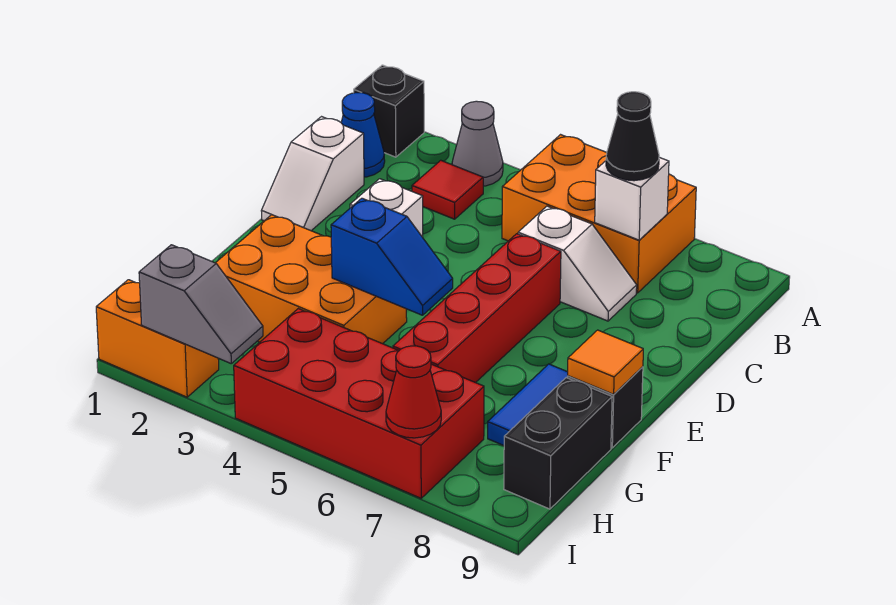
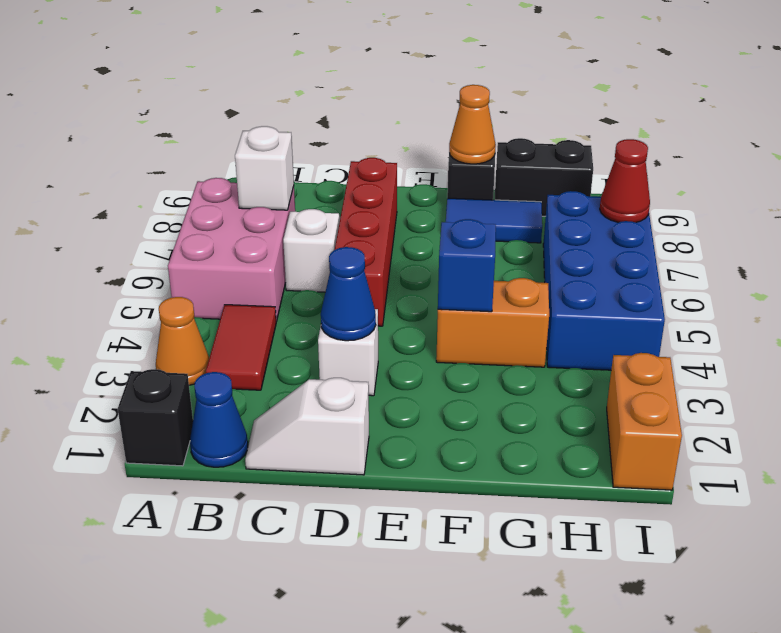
grey cone A3 level 1 -> orange cone A3 level 1
orange brick A5:B7 level 1 -> pink brick A5:B7 level 1
red tile B3 level 1 -> red tile B3:B4 level 1
black cone B7 level 3 -> none
white slope C1:D1 level 1 top C -> white slope C1:D1 level 1 top D
none -> blue cone D3 level 2
red brick D6:G6 level 1 -> red brick D5:D8 level 1
orange brick F2:G4 level 1 -> orange brick F4:G4 level 1
orange tile F9 level 2 -> orange cone F9 level 2
red brick H4:I7 level 1 -> blue brick H4:I7 level 1
grey slope I2:I3 level 2 top 2 -> none

